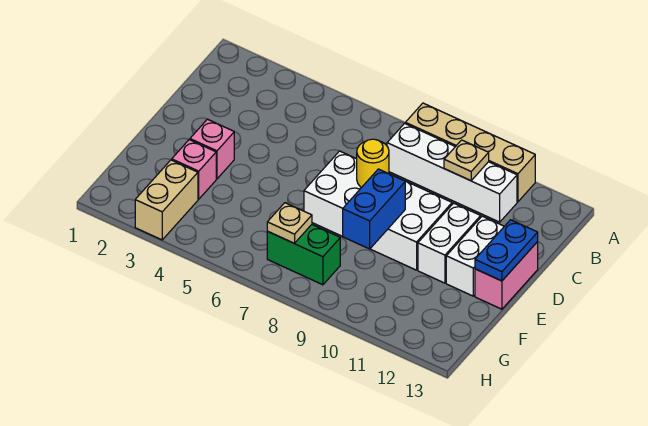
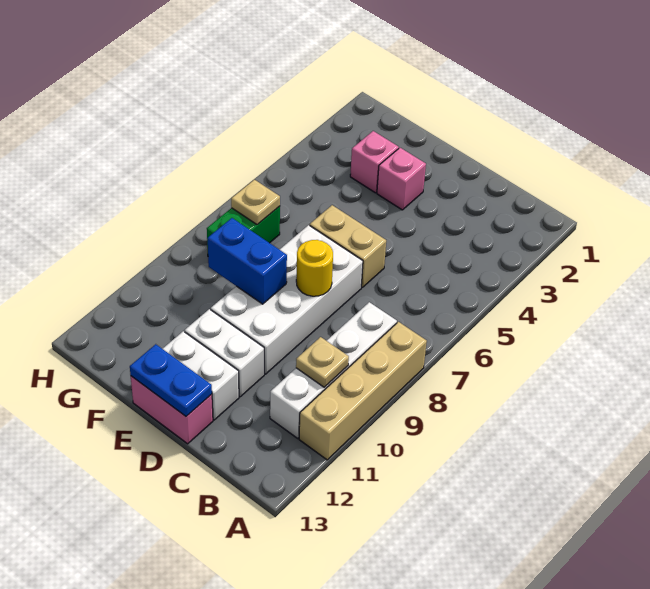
tan brick G3:H3 level 1 -> tan brick D6:E6 level 1

